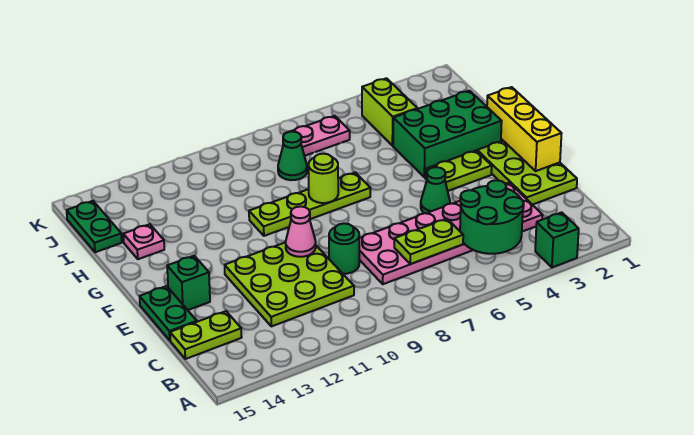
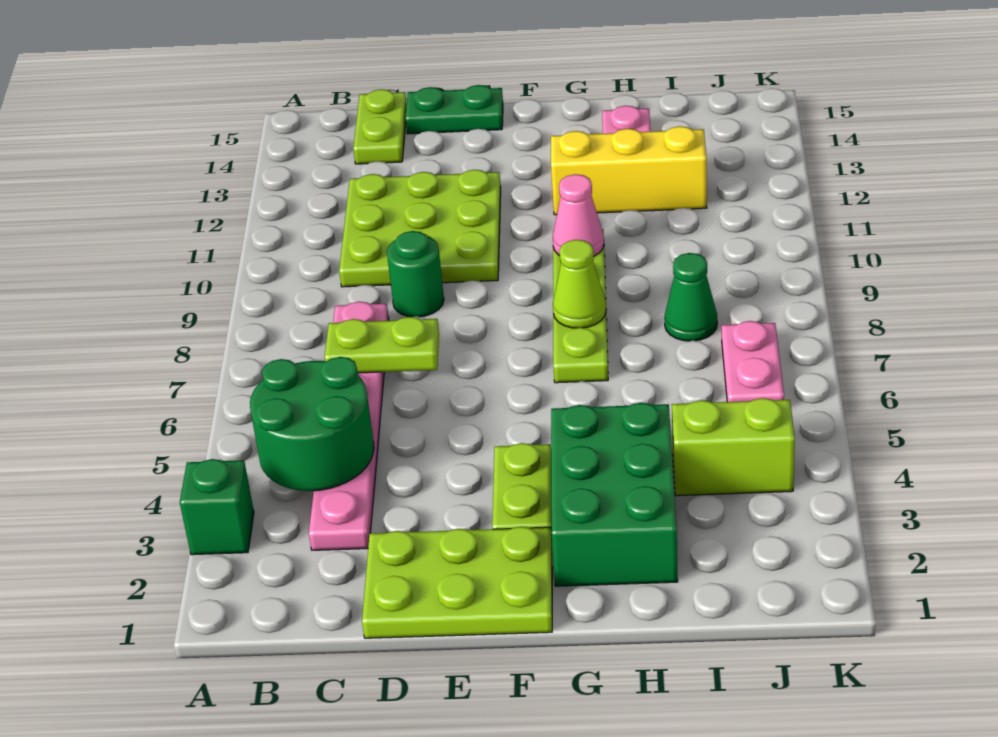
pink plate C3:D8 level 1 -> pink plate C3:C8 level 1
lime plate C6:C7 level 2 -> lime plate C7:D7 level 2
yellow brick E1:G1 level 2 -> yellow brick G12:I12 level 1
green cone E5 level 1 -> none
pink cone E10 level 2 -> pink cone G10 level 2
green brick E14 level 1 -> none
lime round brick G8 level 2 -> lime cone G8 level 2
green plate I15:J15 level 1 -> none

